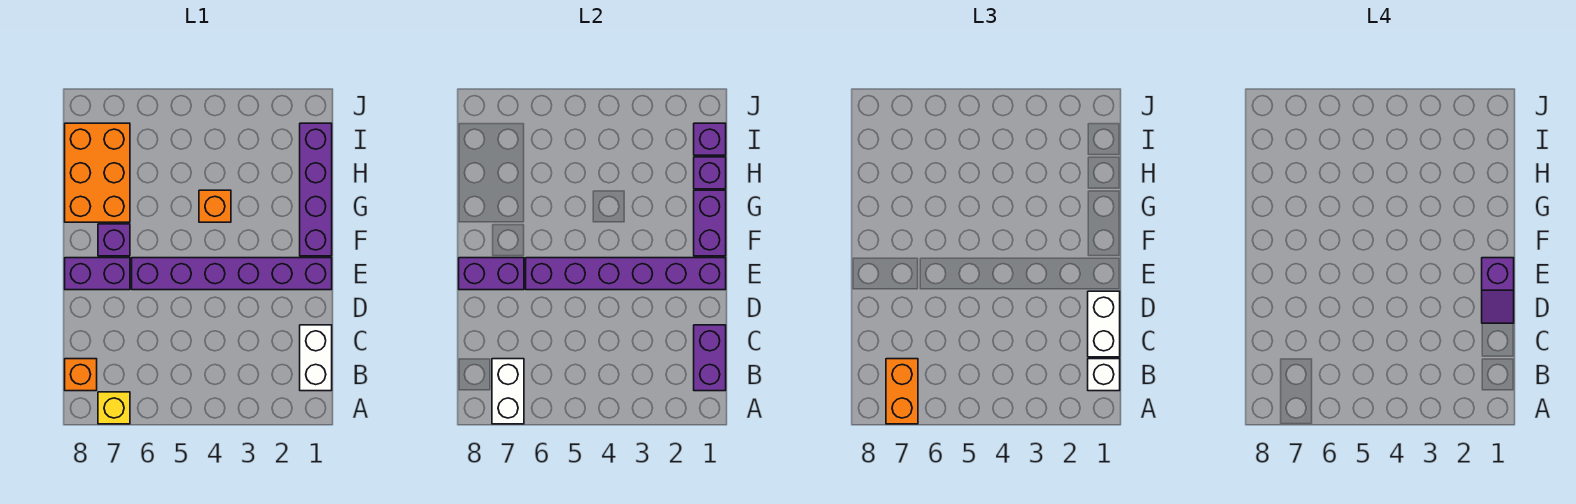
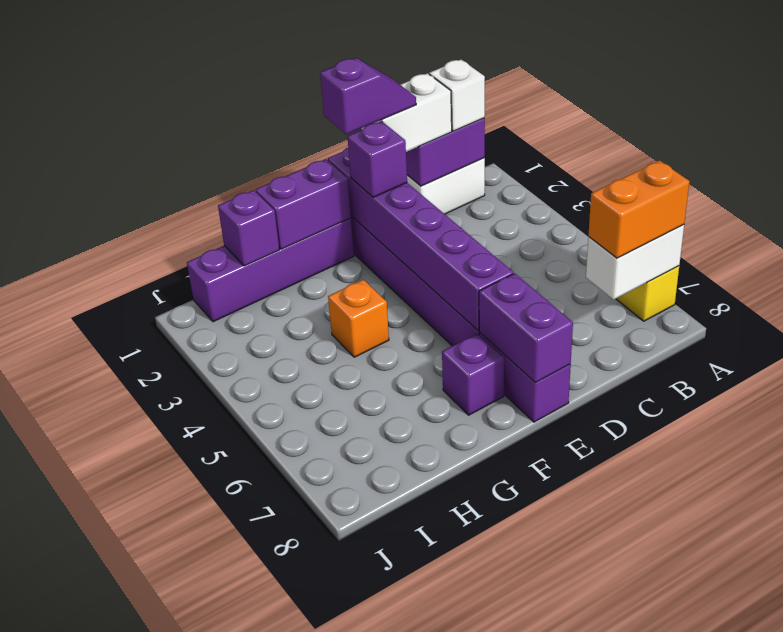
orange brick B8 level 1 -> none
orange brick G7:I8 level 1 -> none
purple brick I1 level 2 -> purple brick E2 level 3

